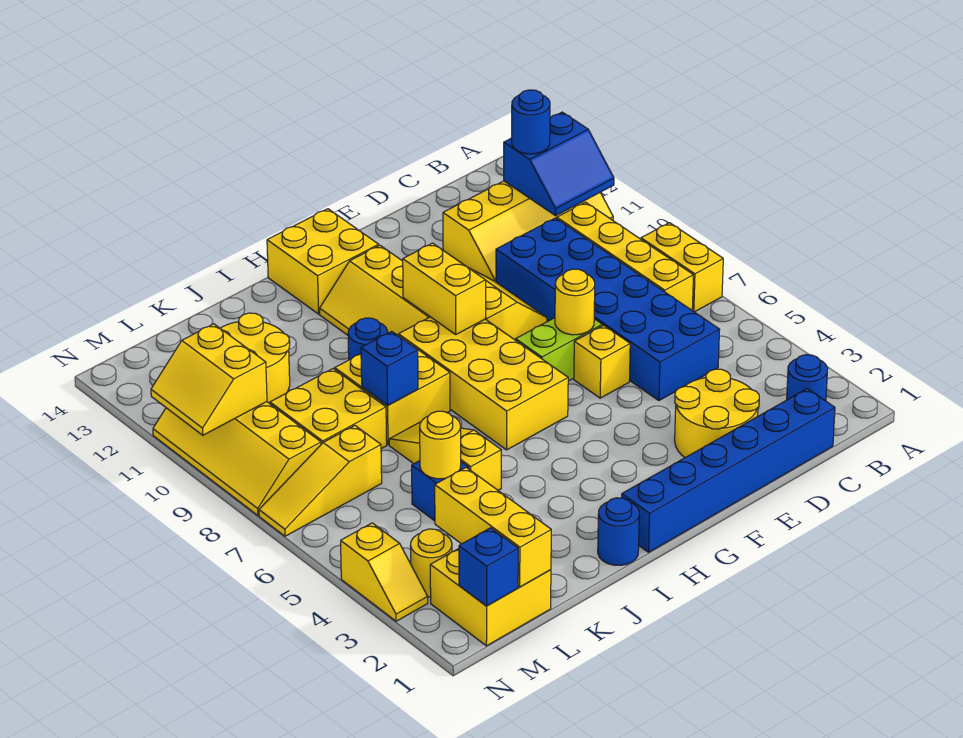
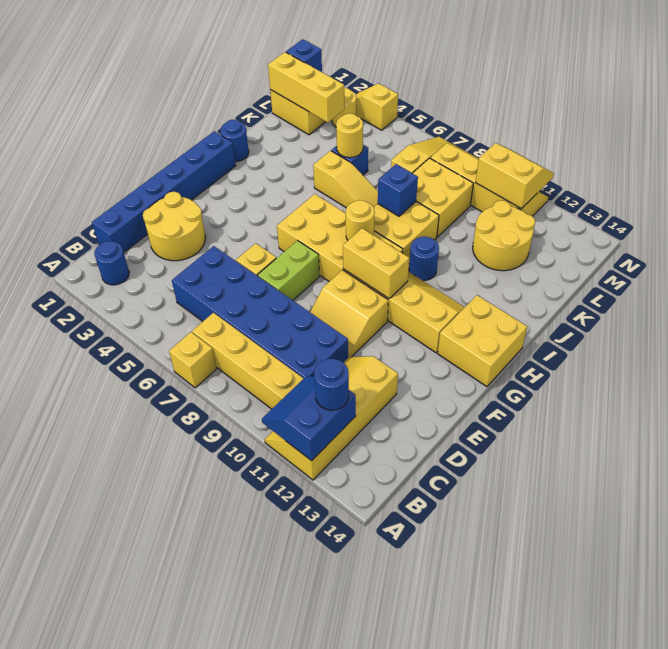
yellow brick A7:A8 level 1 -> yellow brick A7 level 1
yellow round brick E7 level 2 -> yellow round brick H8 level 2

